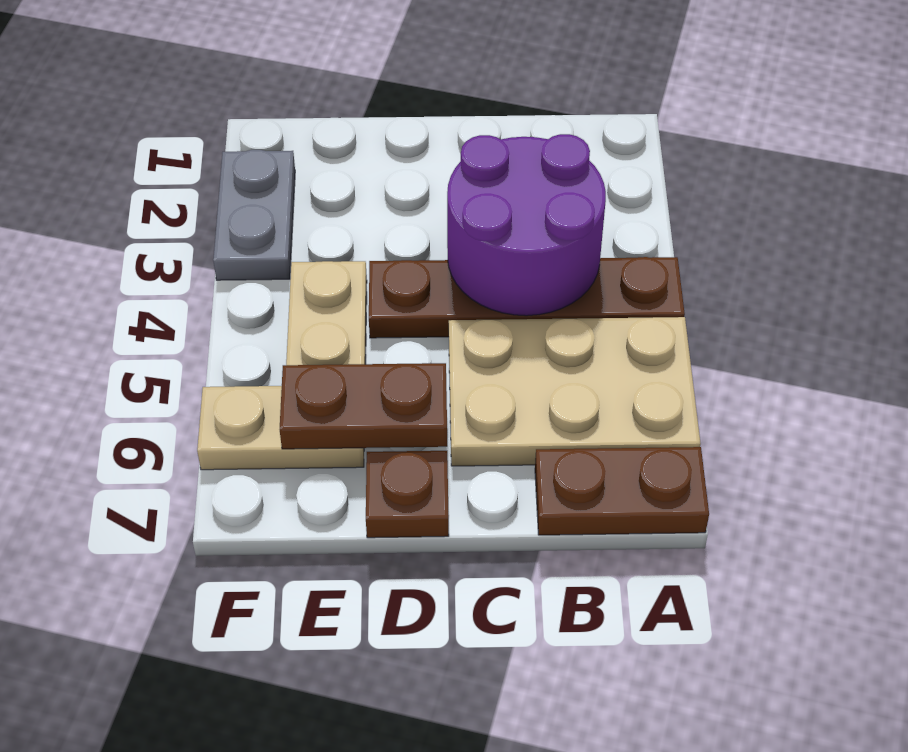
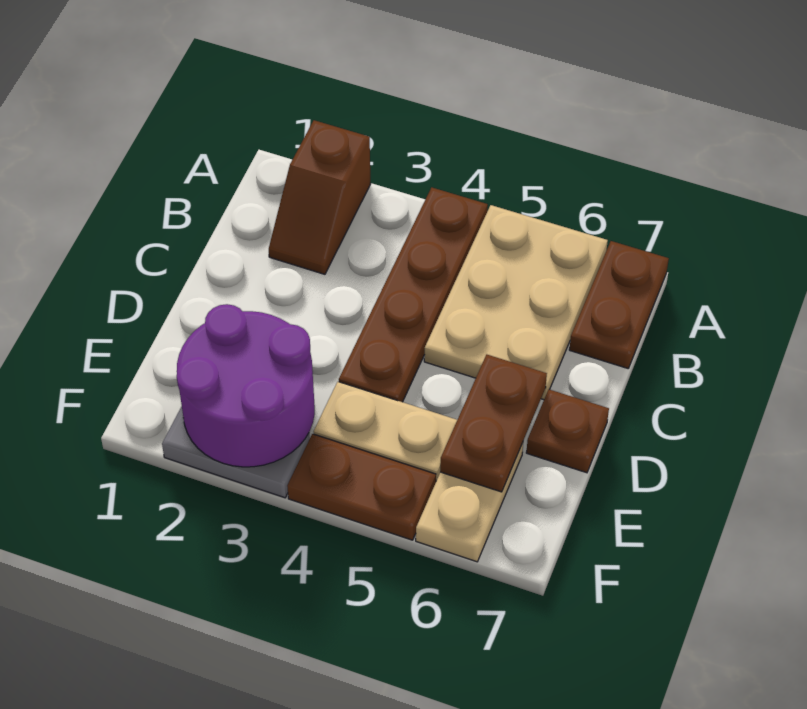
none -> brown slope A2:B2 level 1 top A
purple round brick B3:C4 level 2 -> purple round brick E2:F3 level 2
none -> brown plate F4:F5 level 1

